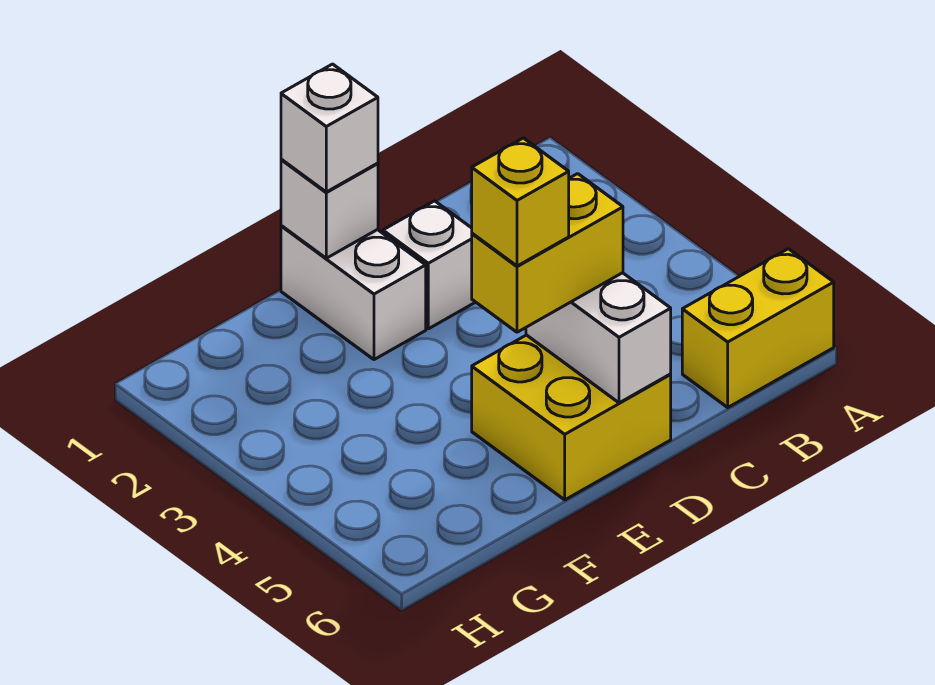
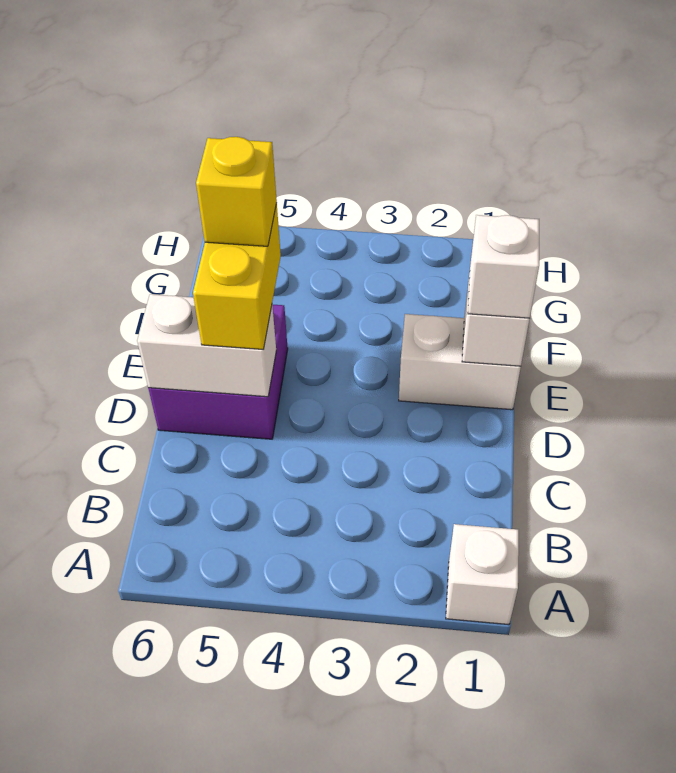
yellow brick A6:B6 level 1 -> none
white brick D2 level 1 -> white brick A1 level 1
yellow brick D5:E6 level 1 -> purple brick D5:E6 level 1

